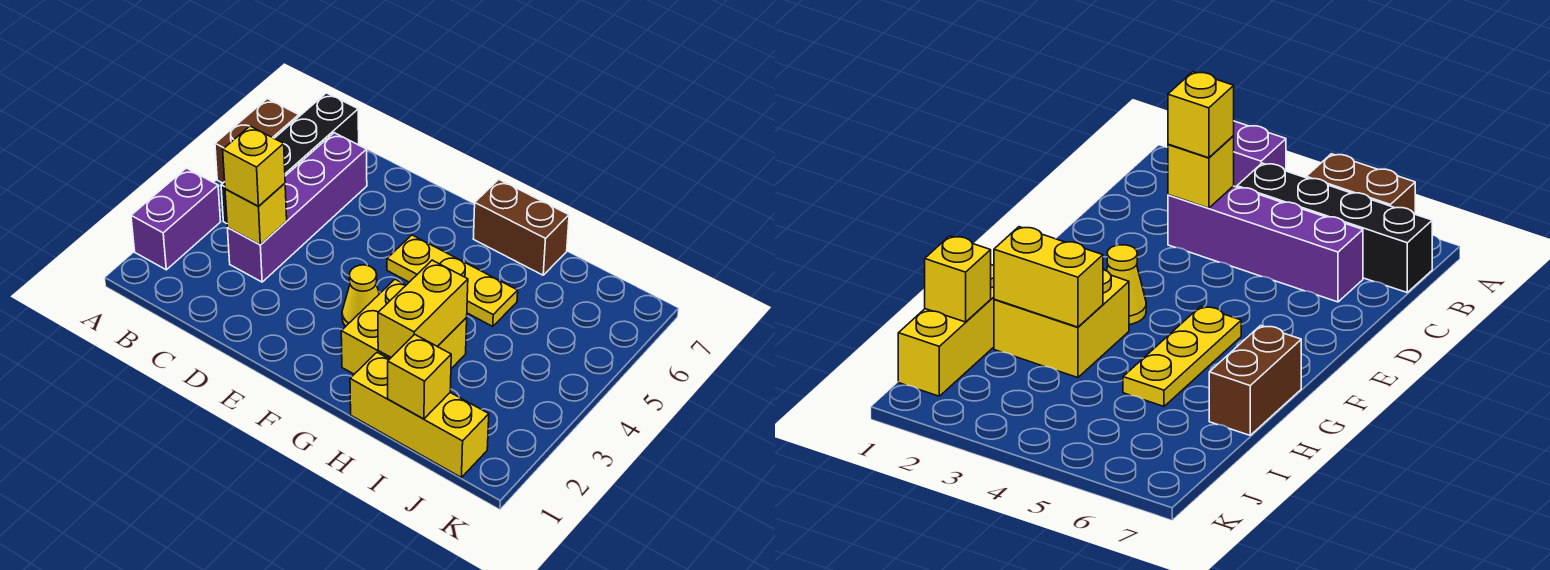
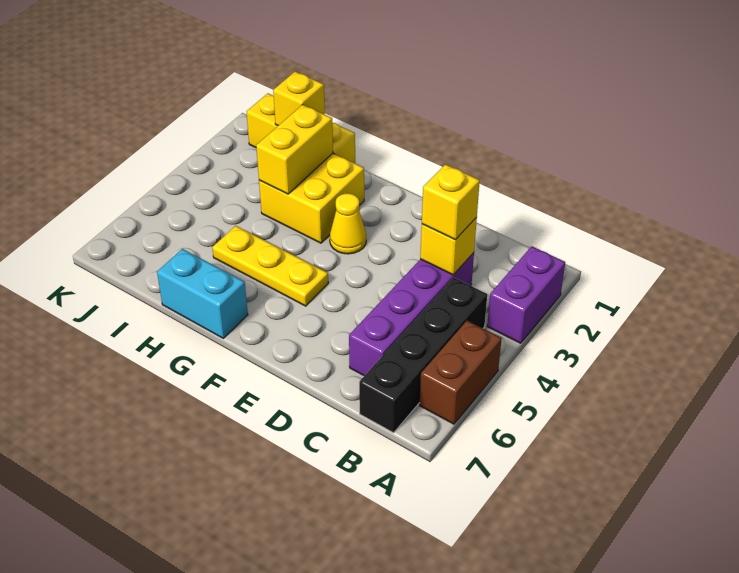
brown brick G7:H7 level 1 -> cyan brick G7:H7 level 1

